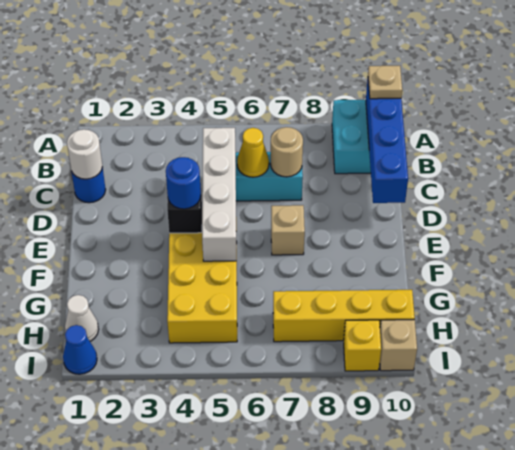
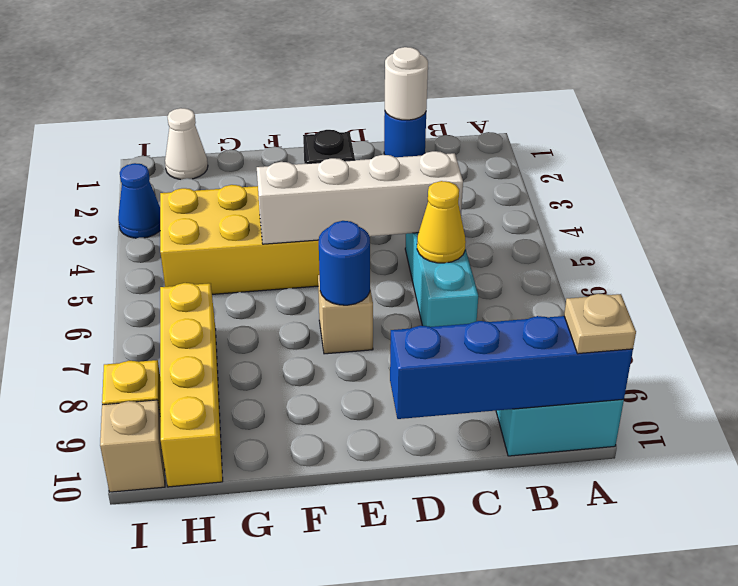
tan round brick C7 level 2 -> none
blue round brick E4 level 3 -> blue round brick E7 level 2
blue cone I1 level 1 -> blue cone I3 level 1

